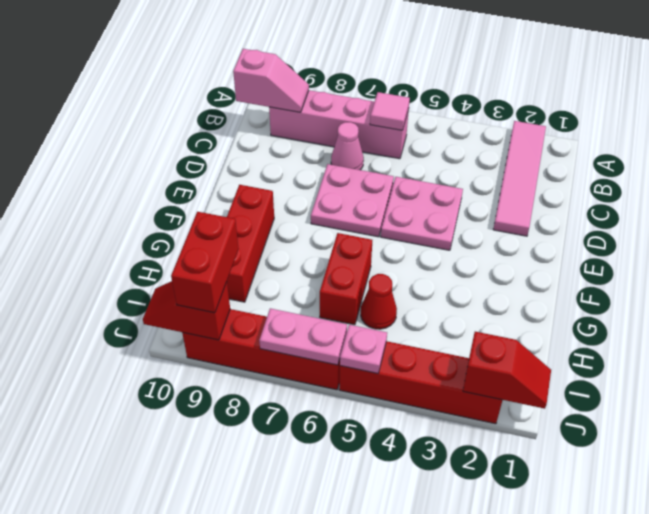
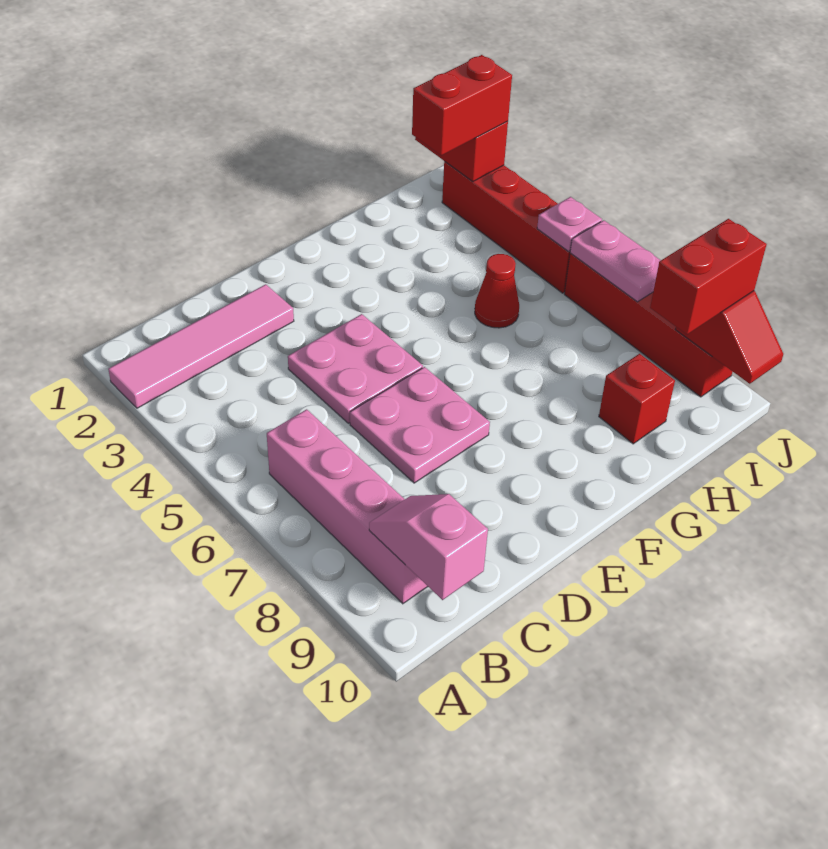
pink tile B6 level 2 -> none
pink cone C7 level 1 -> none
red brick F9:H9 level 1 -> red brick H9 level 1
red brick G6:H6 level 1 -> red brick I2:J2 level 3

